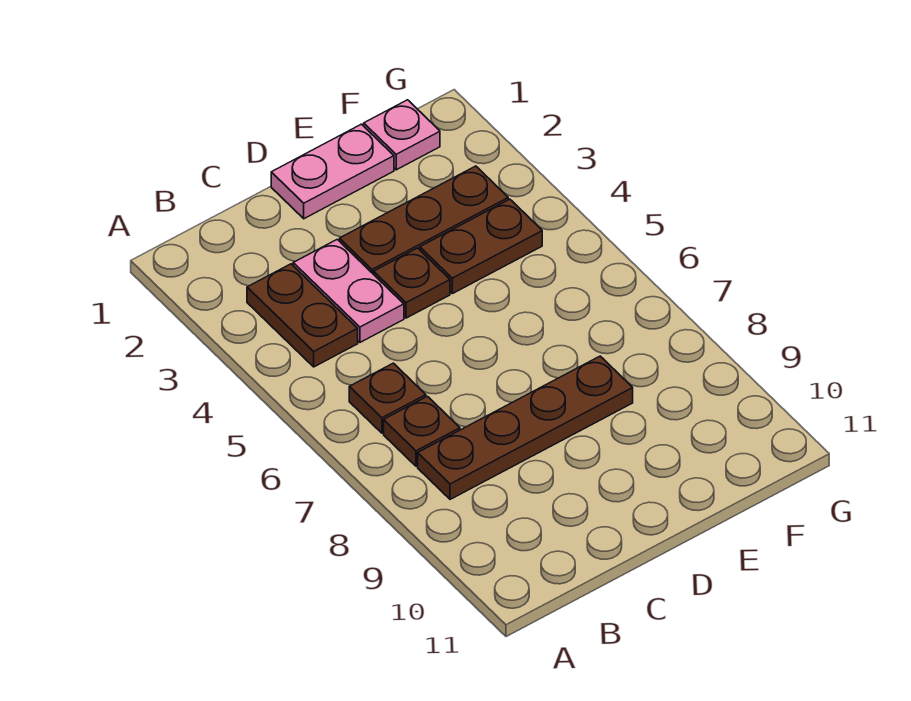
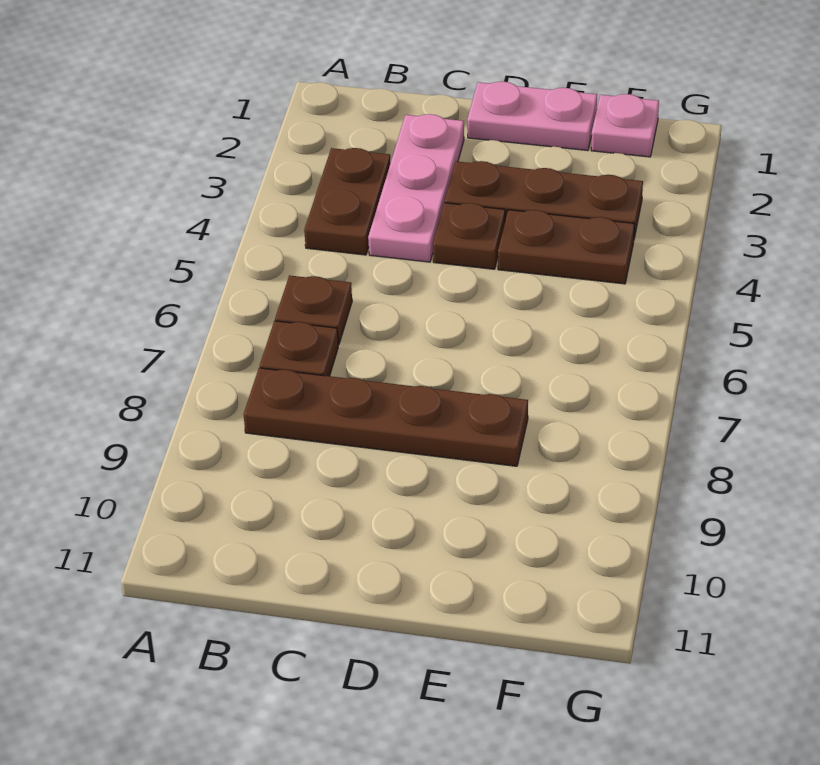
pink plate C3:C4 level 1 -> pink plate C2:C4 level 1

